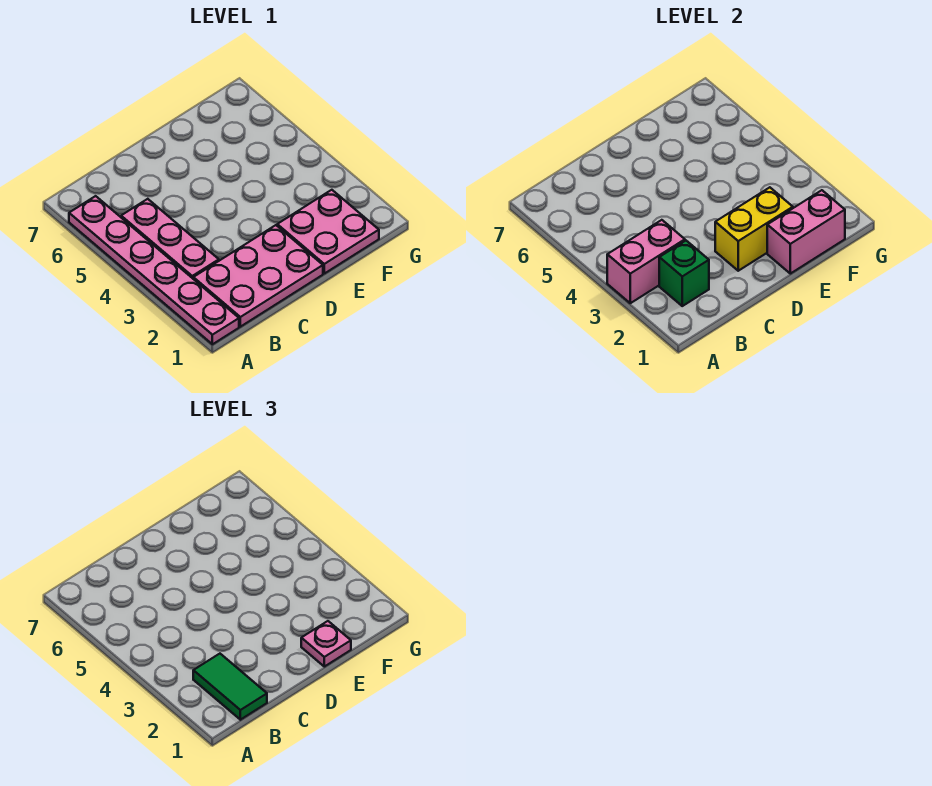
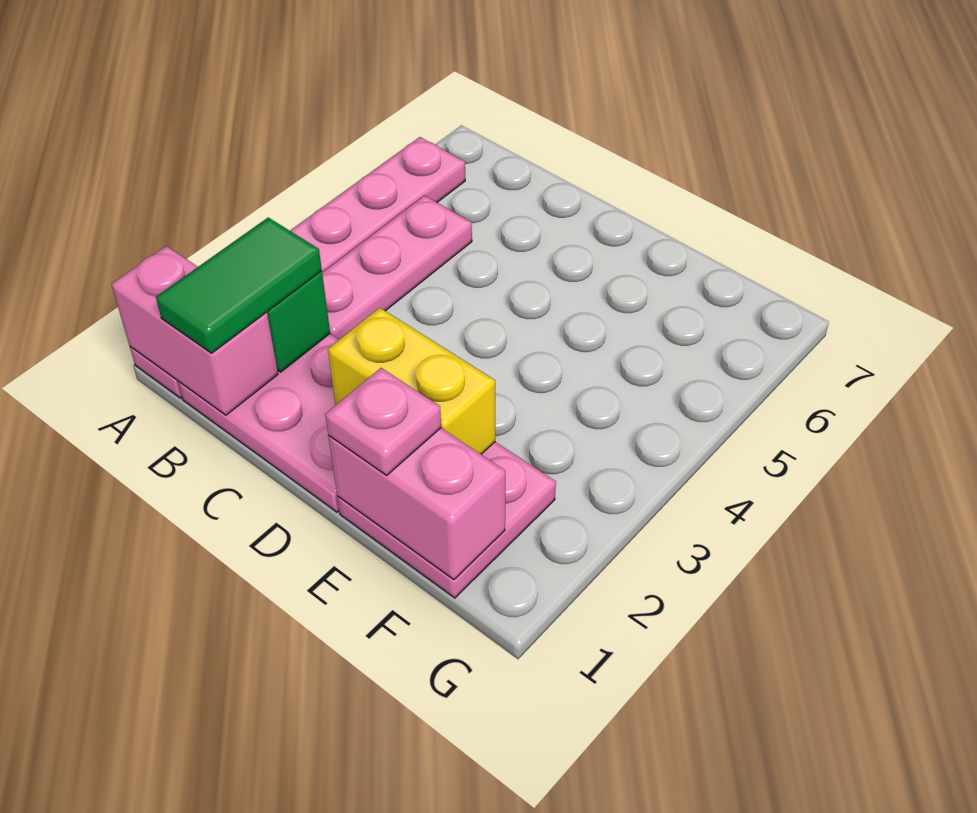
pink brick A3:B3 level 2 -> pink brick A1:B1 level 2

